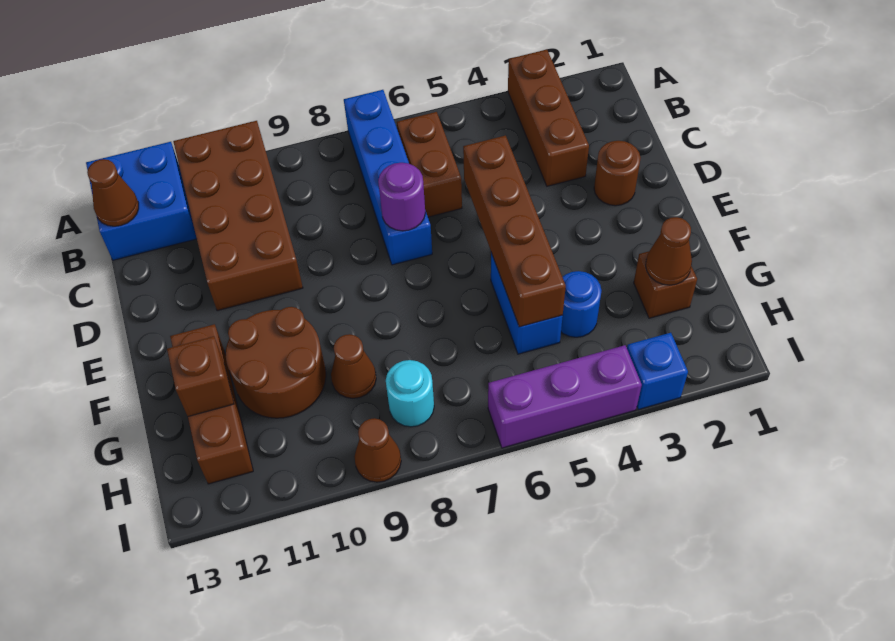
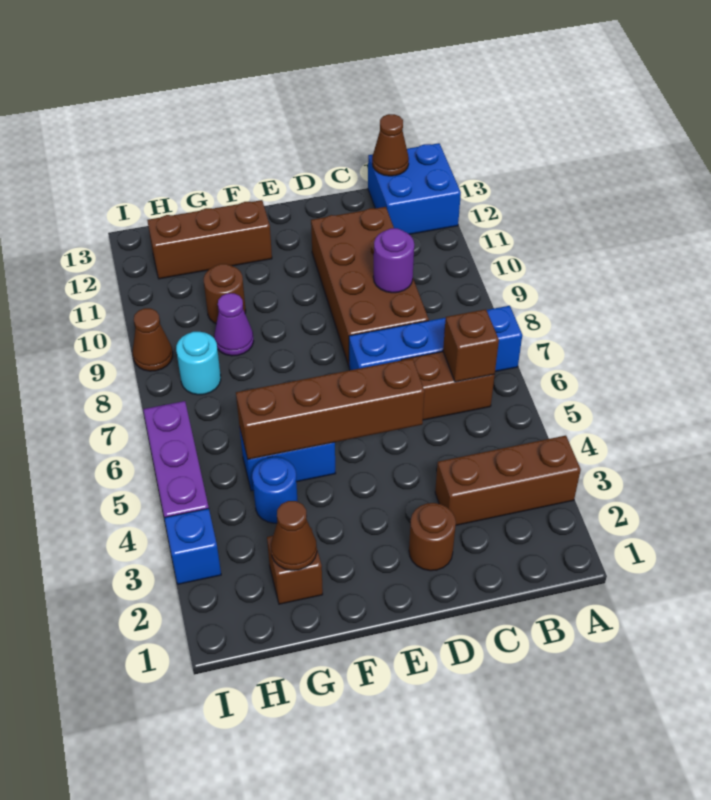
brown brick A10:D11 level 1 -> brown brick C8:D11 level 1
purple round brick D7 level 2 -> purple round brick C9 level 2
brown round brick F10:G11 level 1 -> brown round brick G10 level 1
brown cone G9 level 1 -> purple cone G9 level 1
brown brick G12 level 2 -> brown brick B6 level 2

